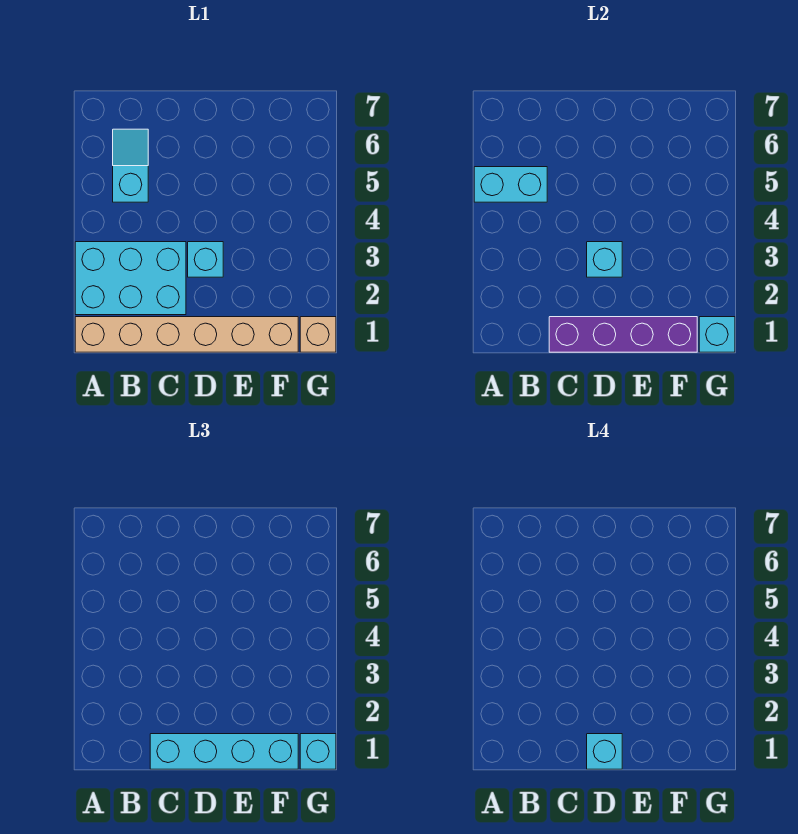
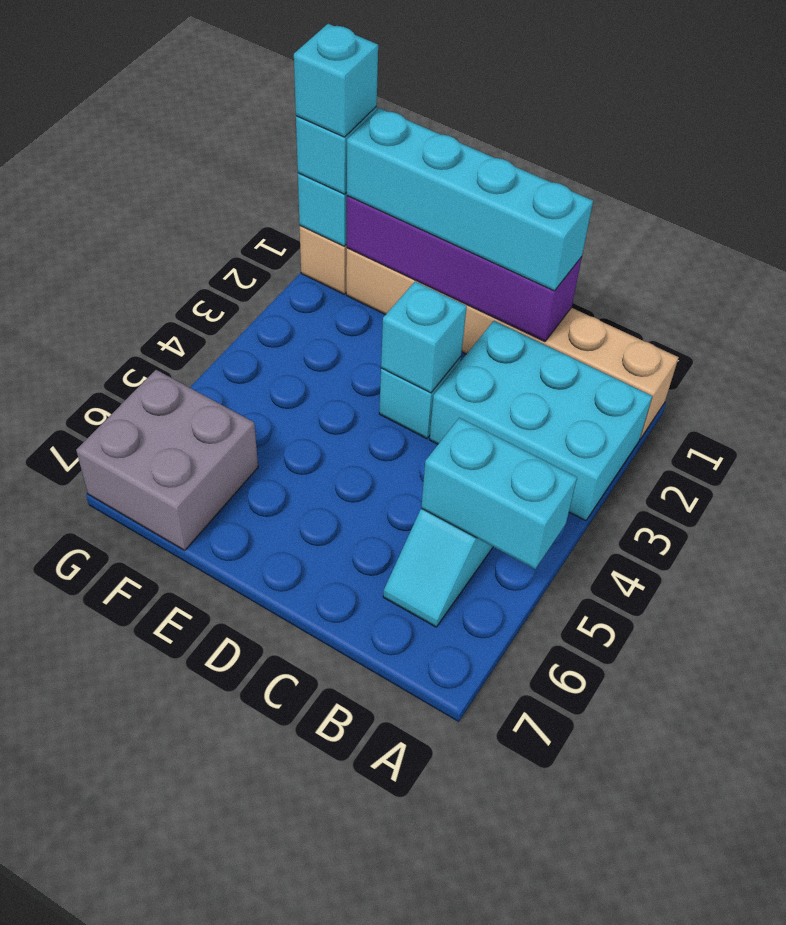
cyan brick D1 level 4 -> cyan brick G1 level 4
none -> grey brick F6:G7 level 1

